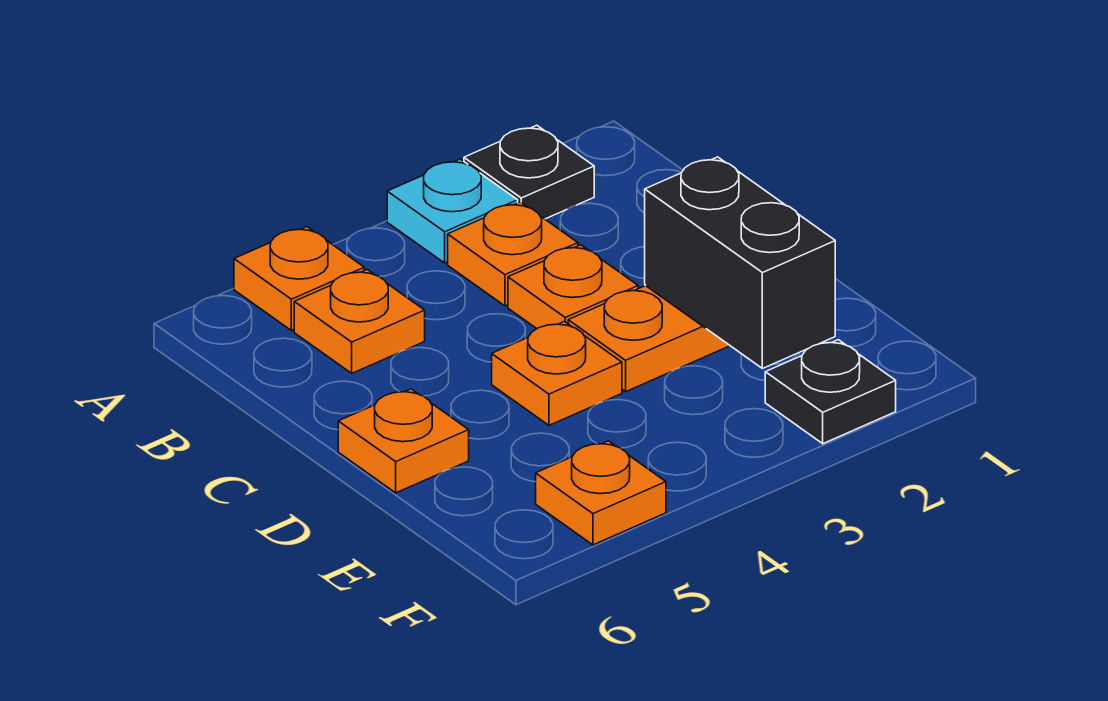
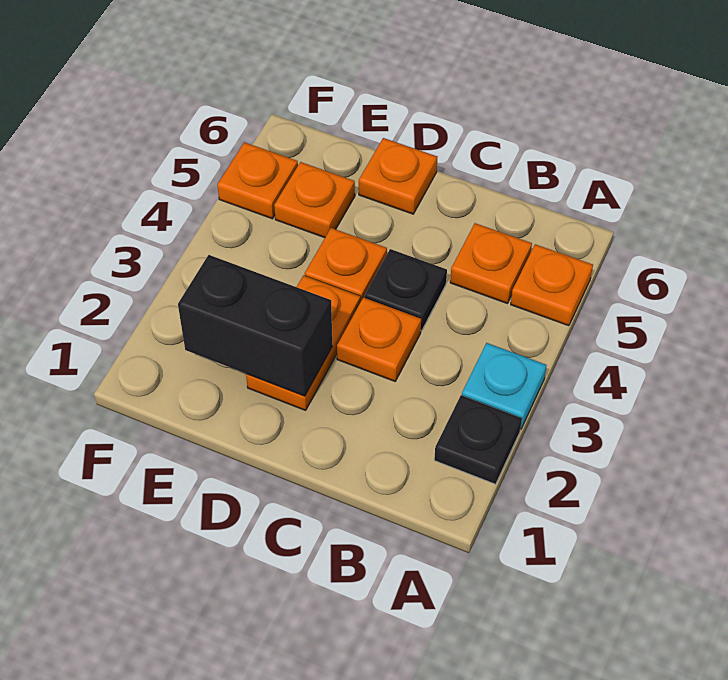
orange plate B3 level 1 -> orange plate E5 level 1
black plate F2 level 1 -> black plate C4 level 1

